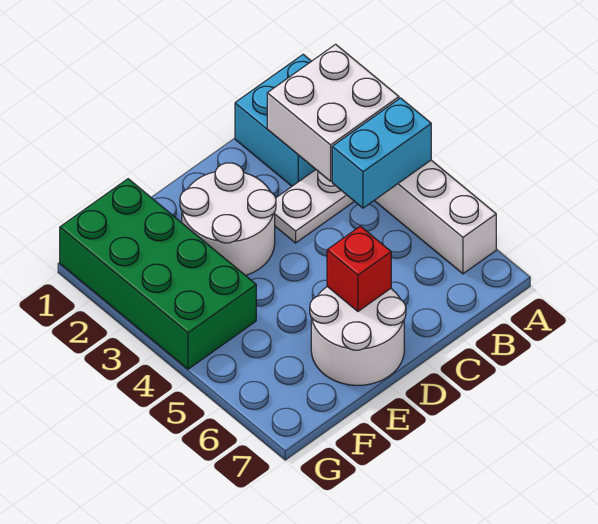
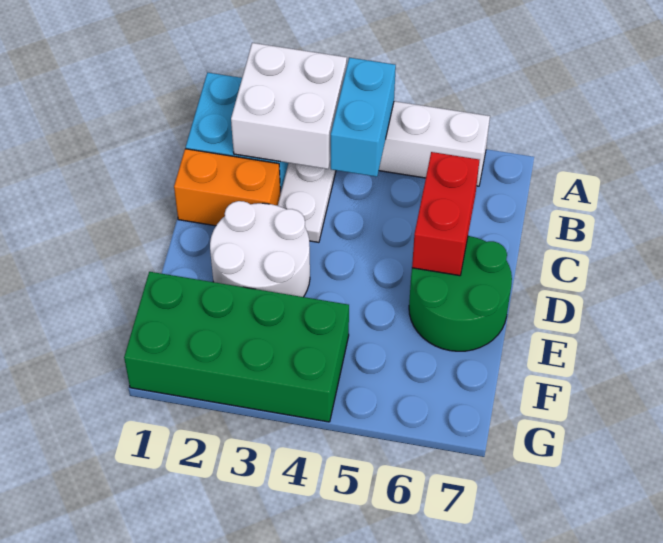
none -> orange brick C1:C2 level 1
white round brick D6:E7 level 1 -> green round brick D6:E7 level 1
red brick D6 level 2 -> red brick C6:D6 level 2

